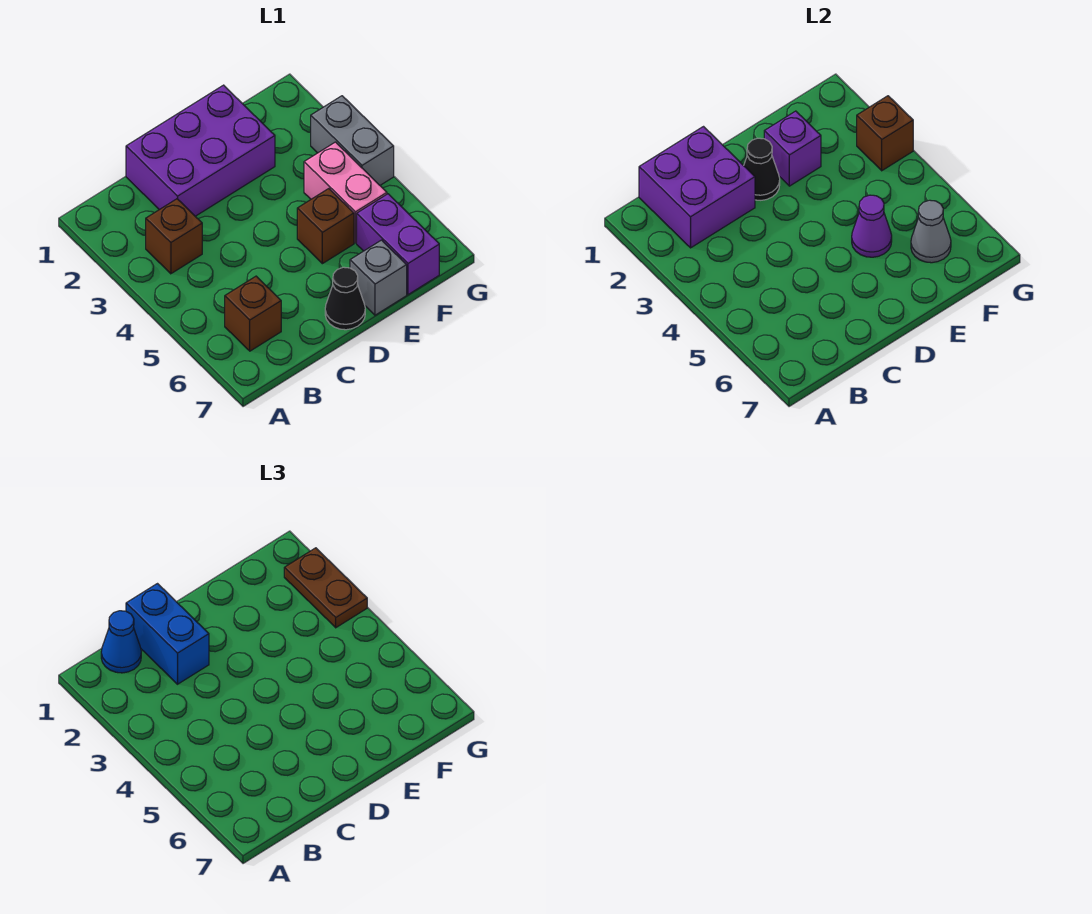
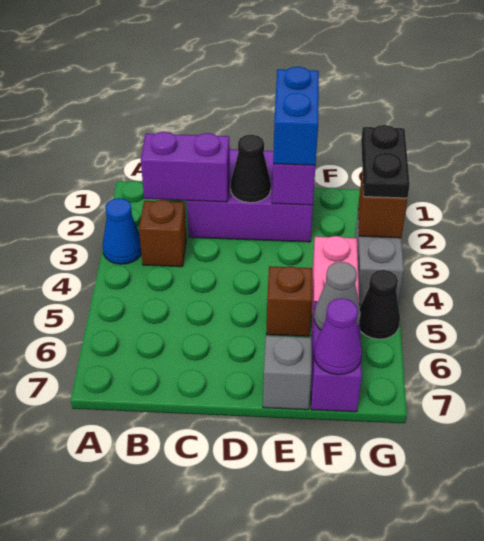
purple brick B1:C2 level 2 -> purple brick B2:C2 level 2
blue cone B1 level 3 -> blue cone A3 level 1
brown brick B6 level 1 -> none
blue brick C1:C2 level 3 -> blue brick E1:E2 level 3
black cone D7 level 1 -> black cone G5 level 1
purple cone E5 level 2 -> purple cone F7 level 2
brown plate G2:G3 level 3 -> black plate G2:G3 level 3

